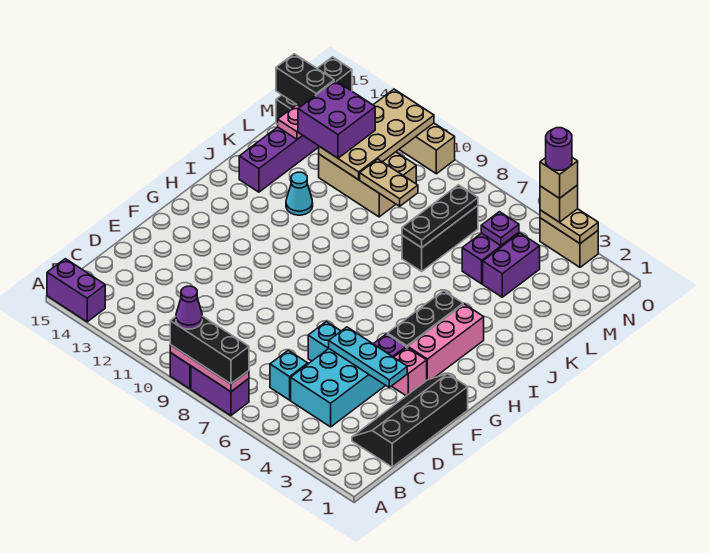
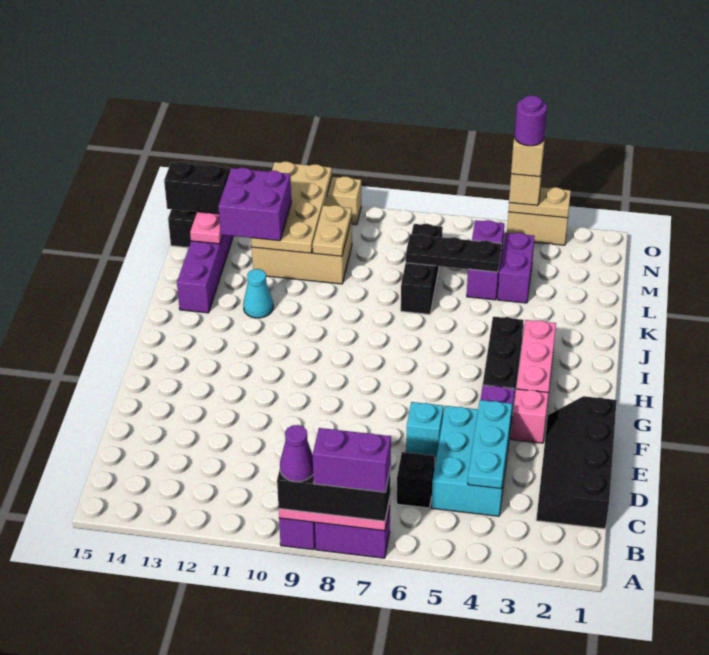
purple brick A14:A15 level 1 -> purple brick A7:A8 level 4
cyan brick C6 level 1 -> black brick C6 level 1
cyan plate E3:E5 level 2 -> cyan plate C4:E4 level 2
black plate K7:M7 level 2 -> black plate L5:L7 level 2
tan plate L9:L10 level 2 -> tan plate L10:M10 level 2

